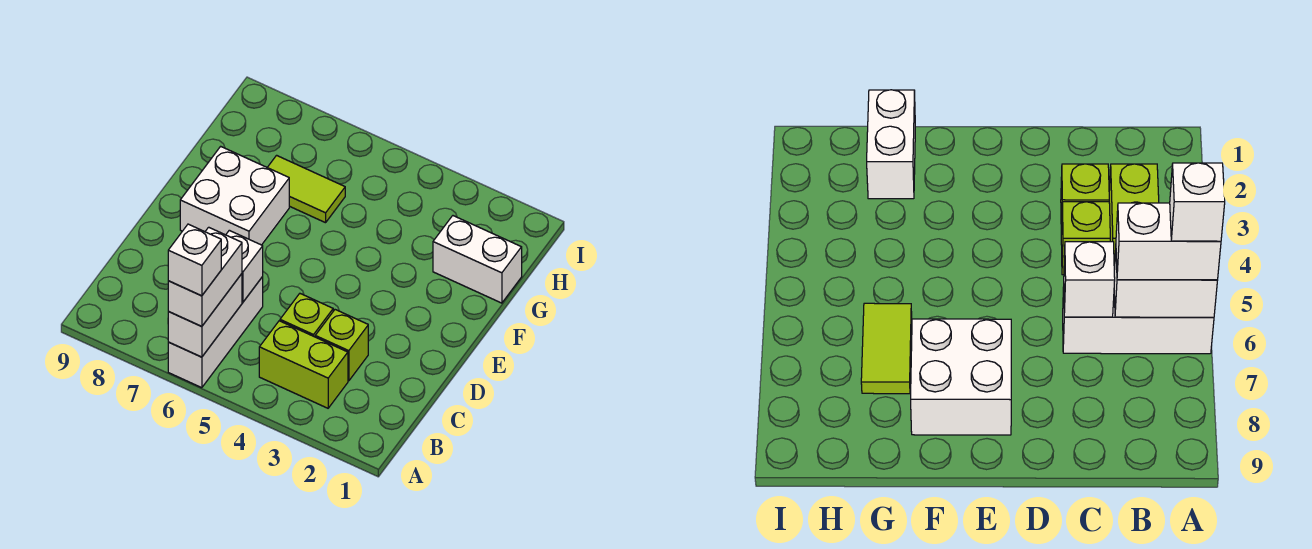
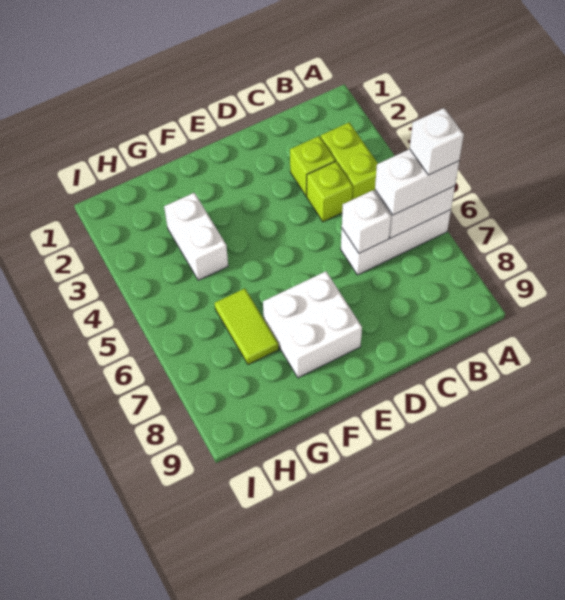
white brick G1:G2 level 1 -> white brick G3:G4 level 1

